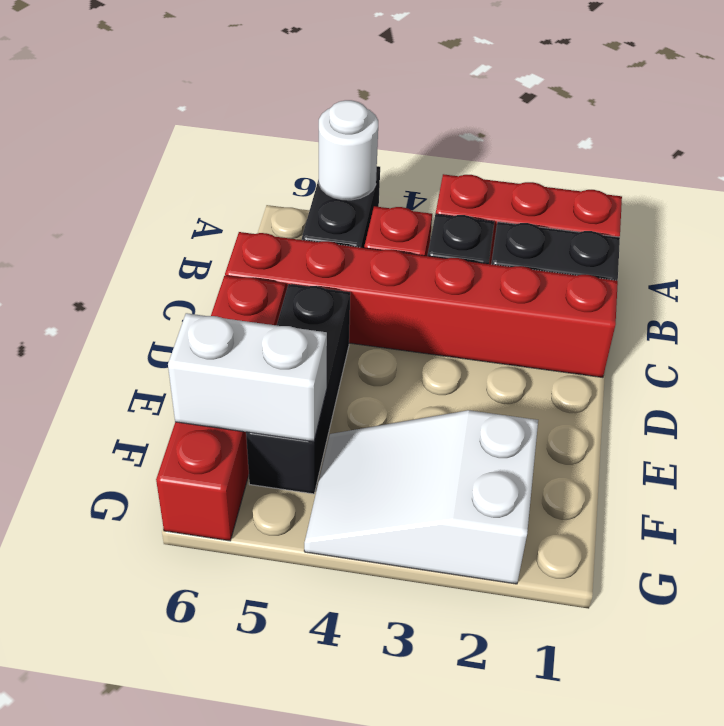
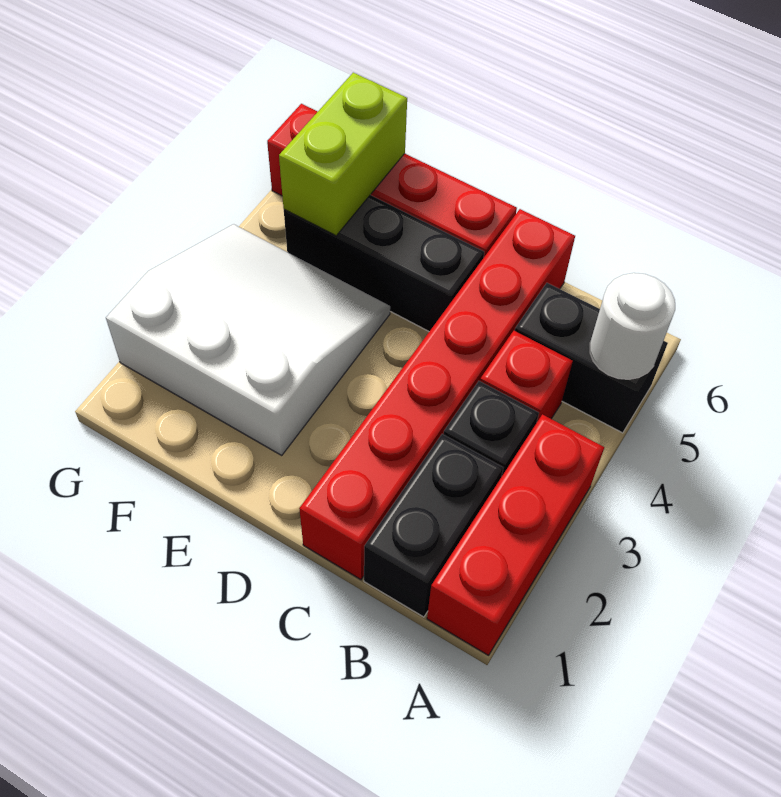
white slope F2:G4 level 1 top 2 -> white slope E2:G4 level 1 top 2
white brick F5:F6 level 2 -> lime brick F5:F6 level 2

